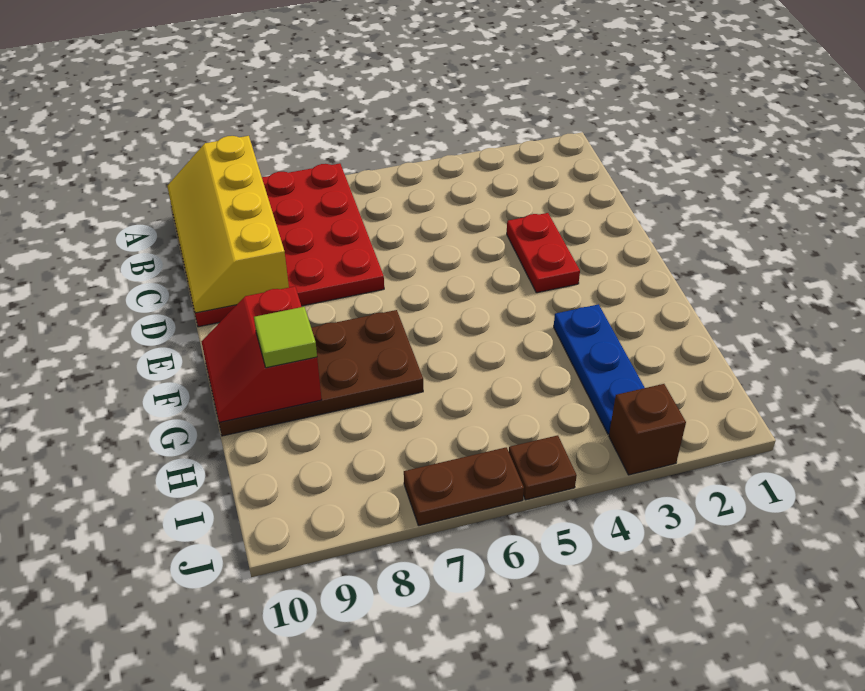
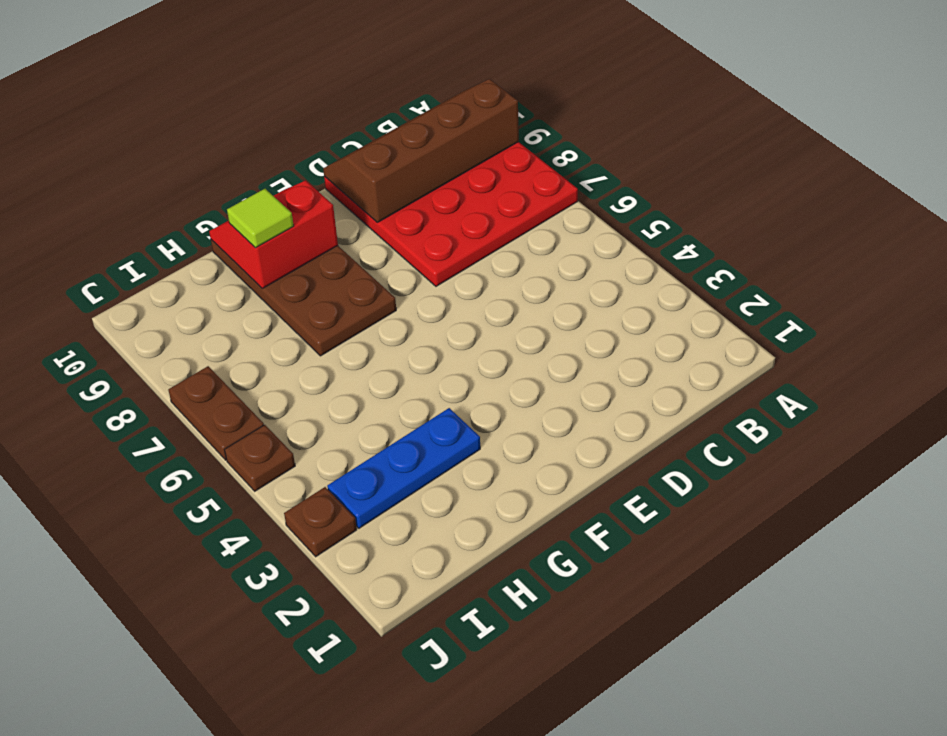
yellow slope A9:D10 level 2 top 9 -> brown slope A9:D10 level 2 top 9
red plate D3:E3 level 1 -> none
brown brick J3 level 1 -> brown plate J3 level 1

